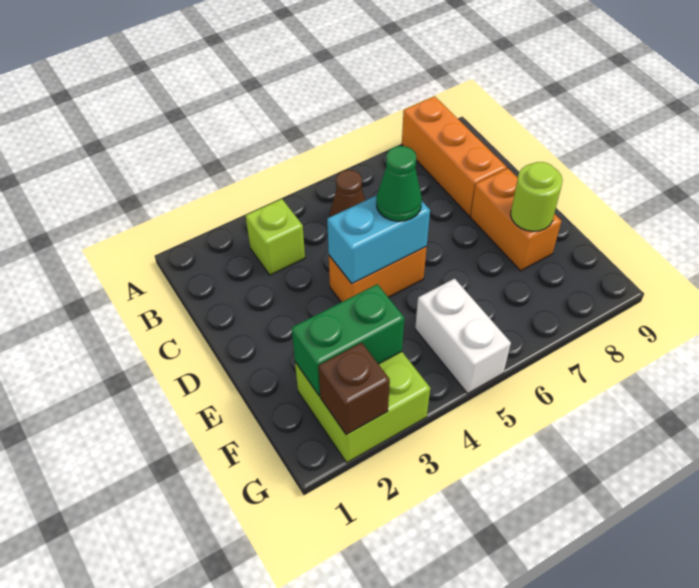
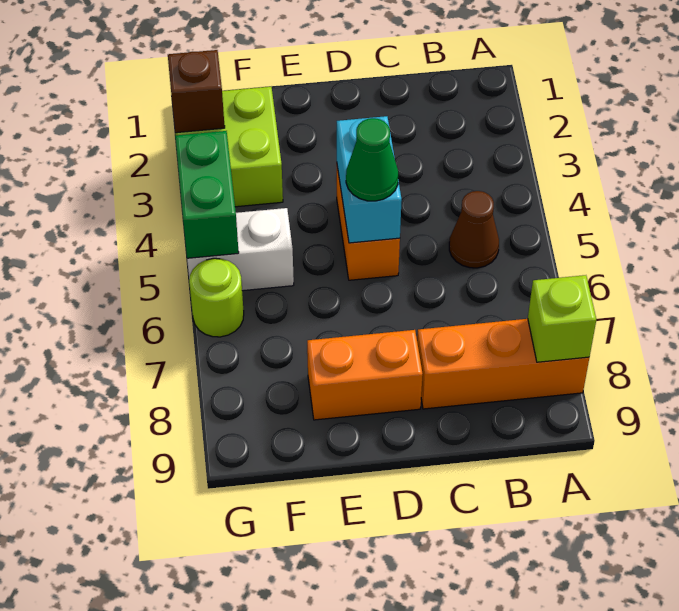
lime brick B3 level 1 -> lime brick A8 level 2
lime round brick E8 level 2 -> lime round brick G6 level 1
green brick F2:F3 level 2 -> green brick G4:G5 level 2

